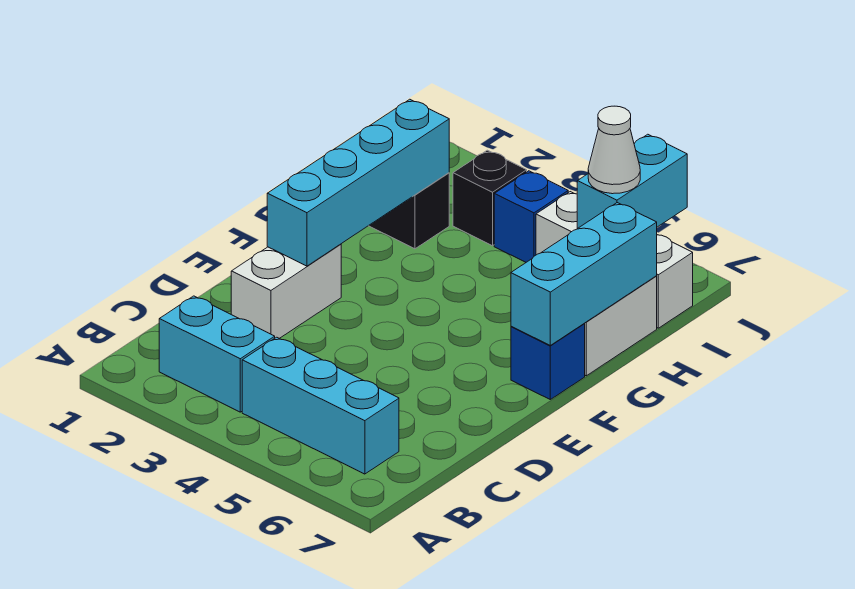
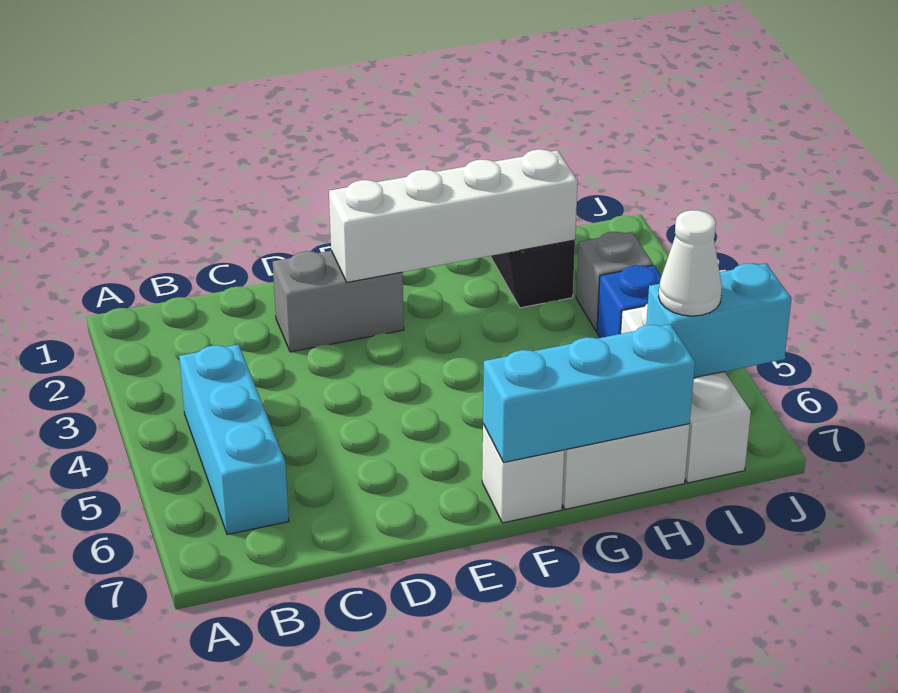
cyan brick B2:B3 level 1 -> none
white brick D2:E2 level 1 -> grey brick D2:E2 level 1
cyan brick E2:H2 level 2 -> white brick E2:H2 level 2
blue brick F7 level 1 -> white brick F7 level 1
black brick I3 level 1 -> grey brick I3 level 1

